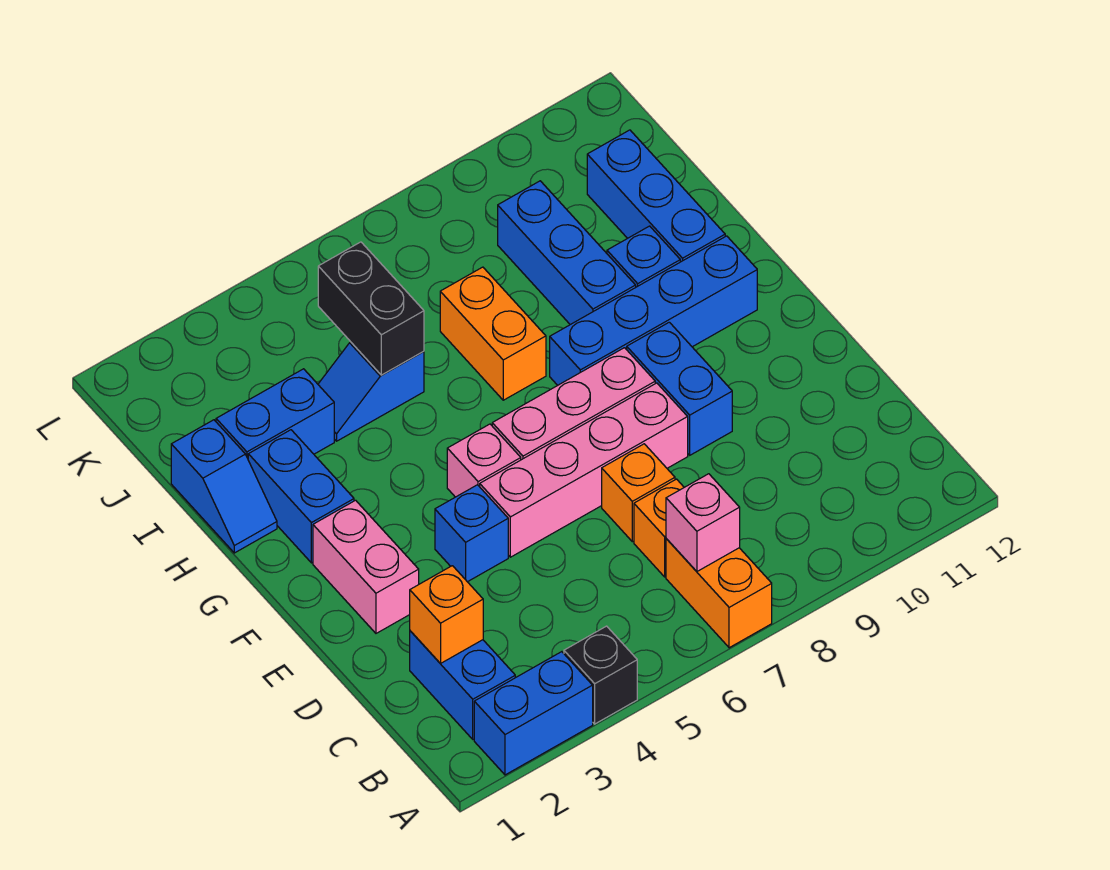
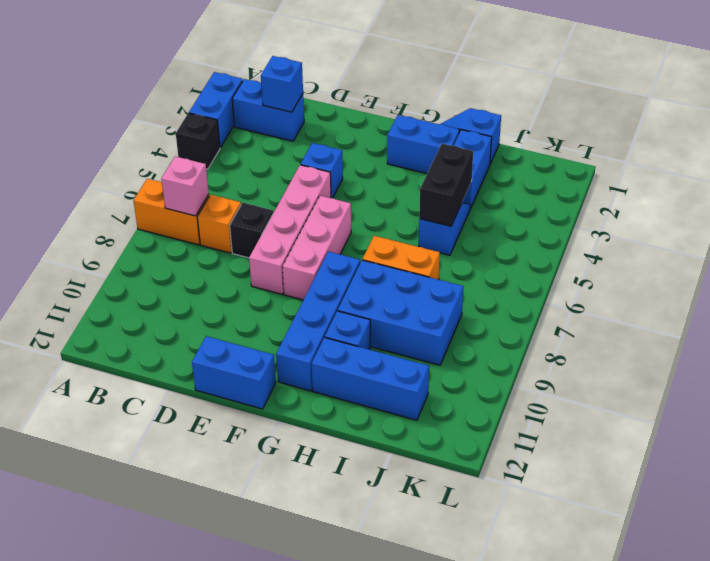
orange brick C2 level 2 -> blue brick C2 level 2
orange brick D7 level 1 -> black brick D7 level 1
pink brick E2:F2 level 1 -> none
blue brick E9:F9 level 1 -> blue brick E12:F12 level 1
pink brick F5 level 1 -> none
blue brick H9:J9 level 1 -> blue brick H8:J9 level 1
black brick I5:J5 level 2 -> black brick I4:I5 level 2

